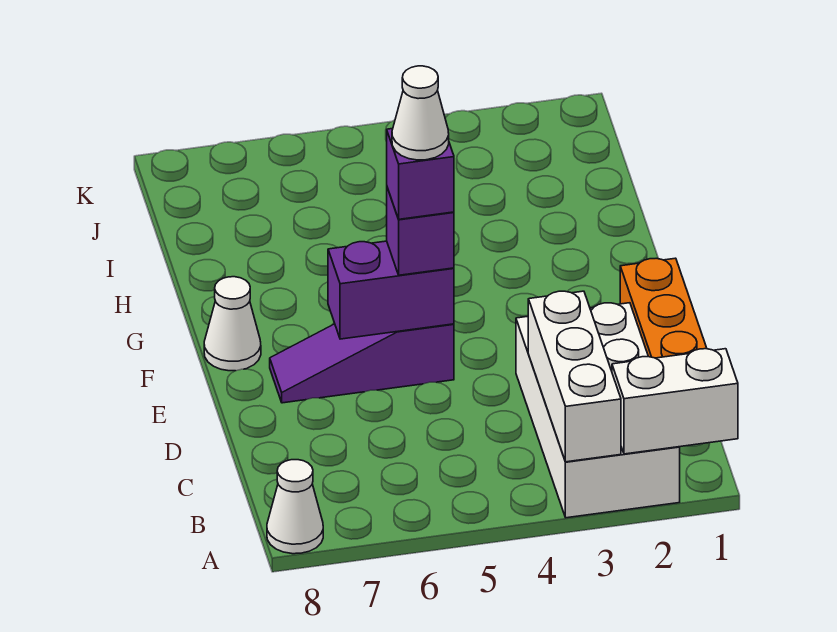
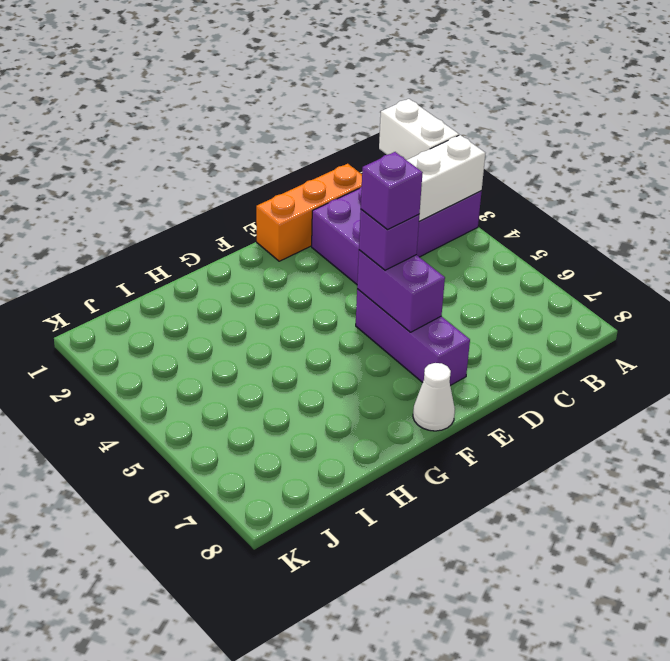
white brick A2:D3 level 1 -> purple brick A2:D3 level 1
white cone A8 level 1 -> none
purple slope E5:E7 level 1 top 5 -> purple brick E5:E7 level 1
white cone E5 level 5 -> none

